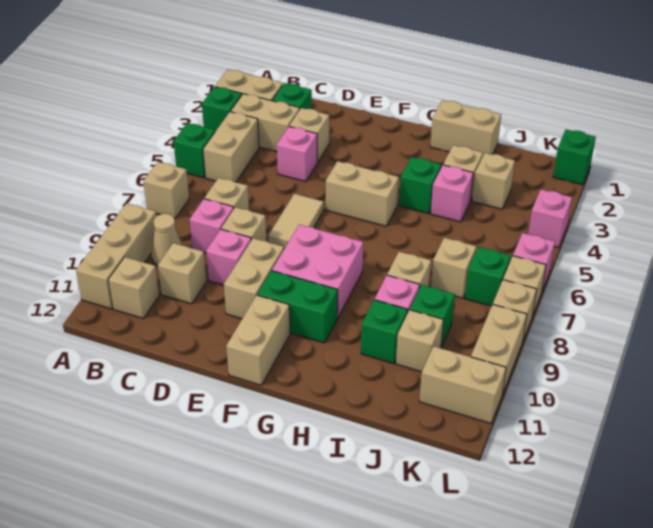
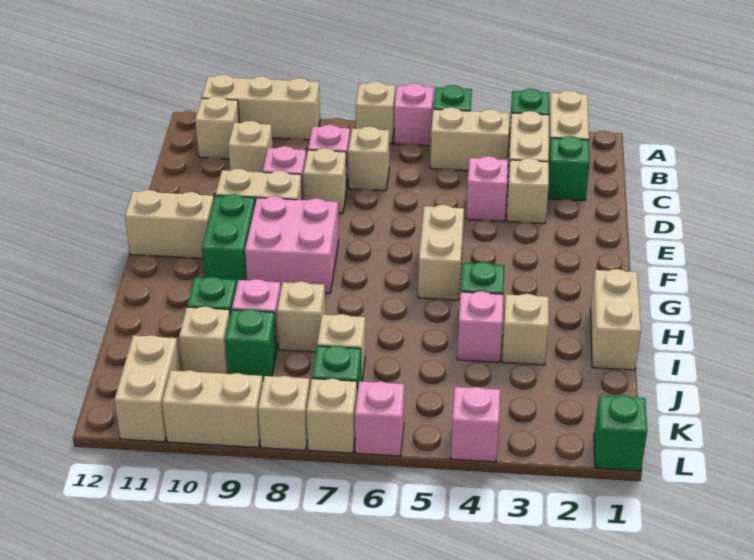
none -> pink brick A6 level 1
tan cone B9 level 1 -> none
tan tile E6:E7 level 1 -> none
tan brick J3 level 1 -> none

